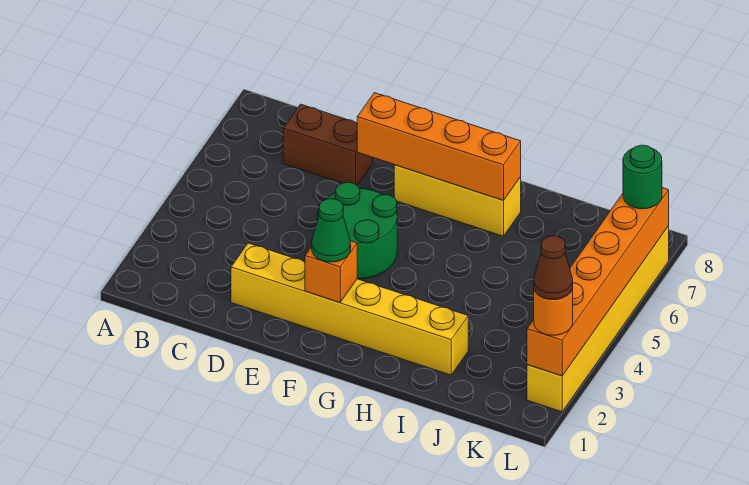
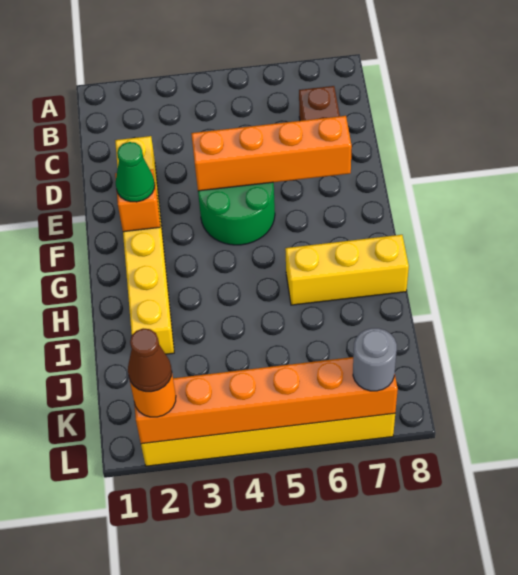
orange brick E7:H7 level 2 -> orange brick E4:E7 level 2
yellow brick F7:H7 level 1 -> yellow brick H6:H8 level 1
green round brick L7 level 3 -> grey round brick L7 level 3

